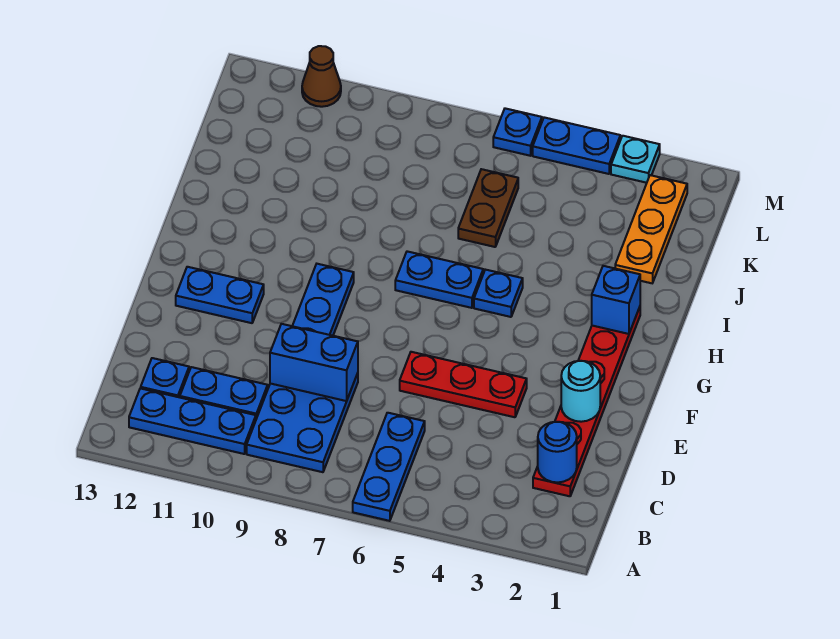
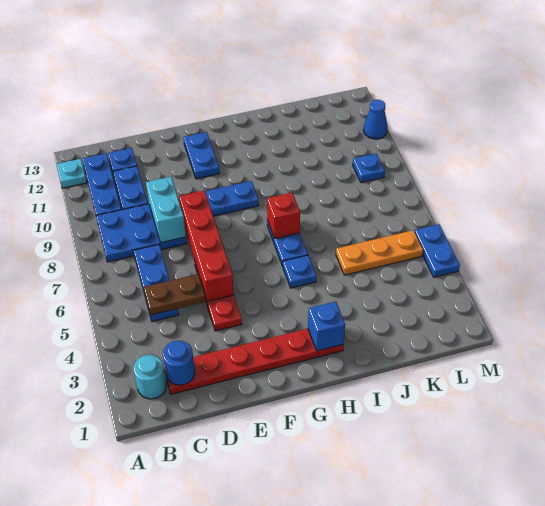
blue plate A6:C6 level 1 -> blue plate C5:C7 level 1
blue brick D8:D9 level 2 -> cyan brick D8:D9 level 2
cyan round brick E2 level 2 -> cyan round brick B2 level 1
none -> red brick E5:E8 level 2
none -> red brick H7 level 2
orange plate J2:L2 level 1 -> orange plate J5:L5 level 1
brown plate J6:K6 level 1 -> brown plate C5:D5 level 2
cyan plate M3 level 1 -> cyan plate A12 level 1
blue plate M6 level 1 -> blue plate L9 level 1
brown cone M11 level 1 -> blue cone M11 level 1

